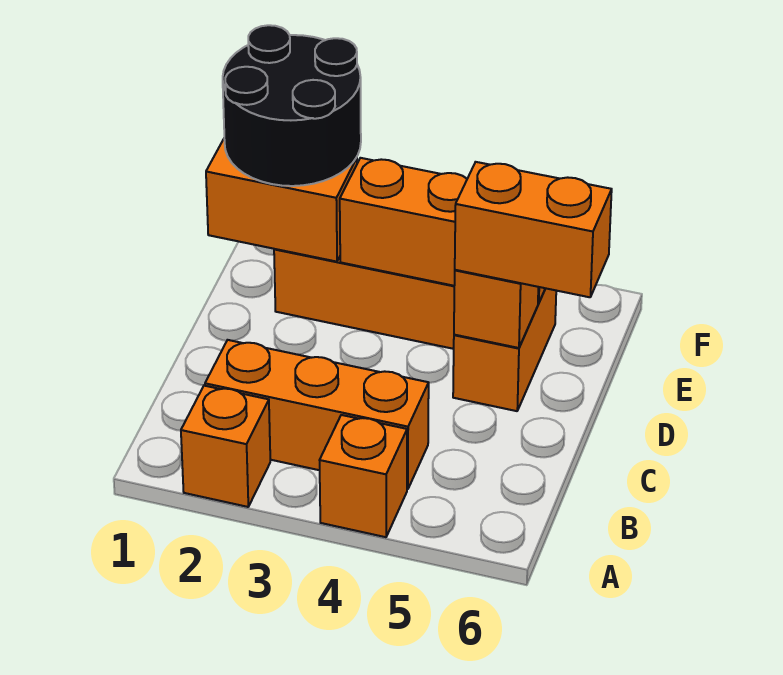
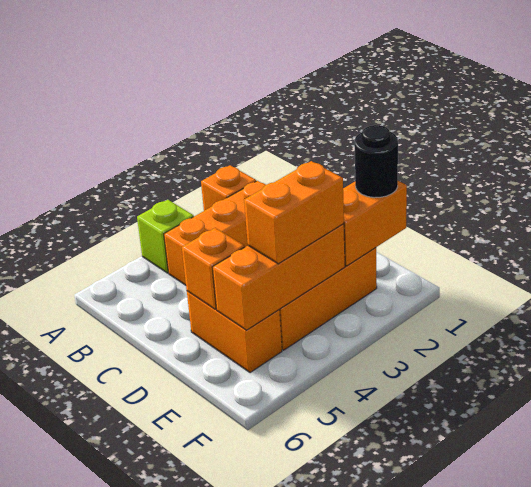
orange brick A4 level 1 -> lime brick A4 level 1
orange brick D5:D6 level 3 -> orange brick E3:E4 level 3
black round brick E1:F2 level 3 -> black round brick E1 level 3

